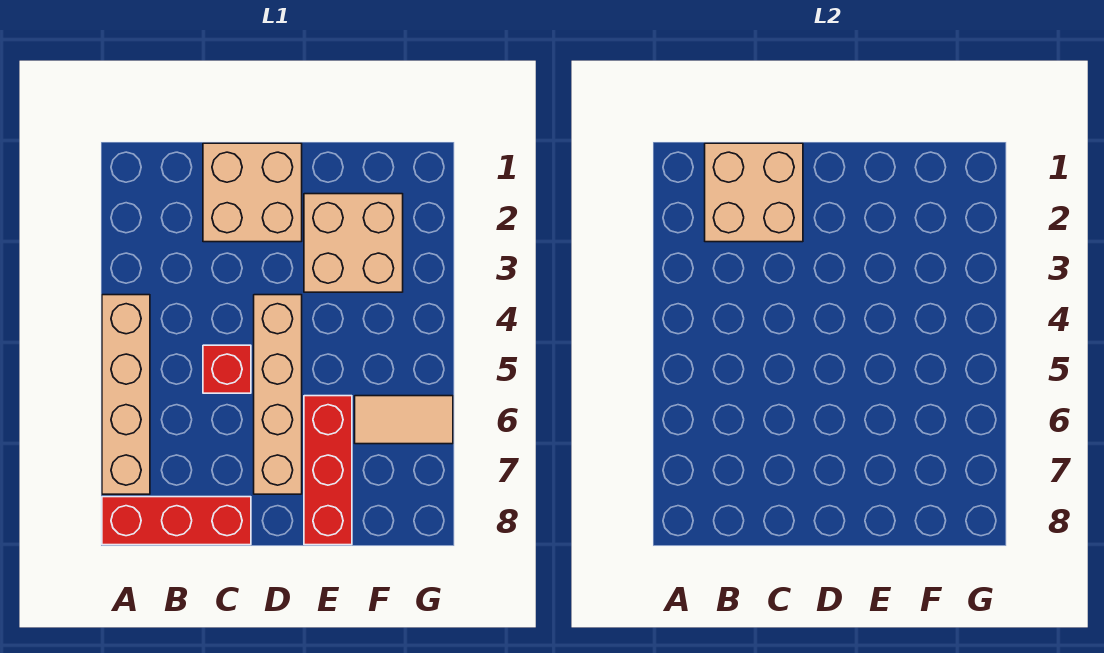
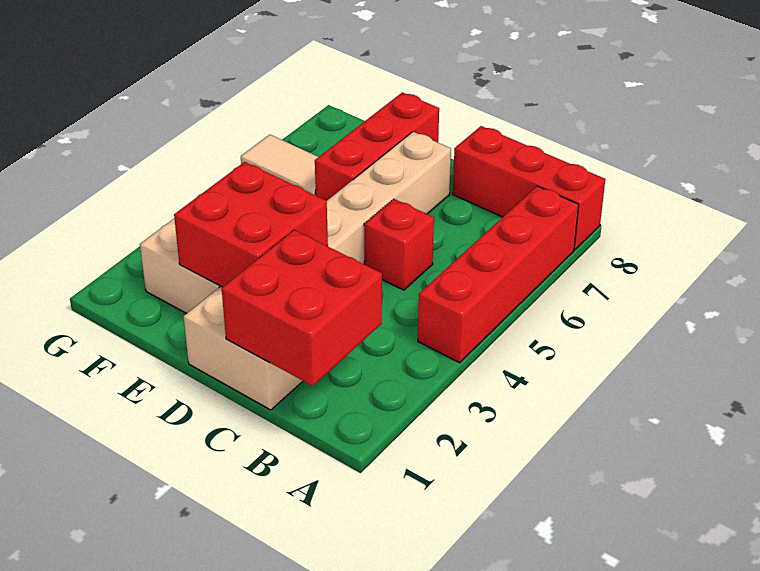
tan brick A4:A7 level 1 -> red brick A4:A7 level 1
tan brick B1:C2 level 2 -> red brick B1:C2 level 2
none -> red brick D2:E3 level 2

